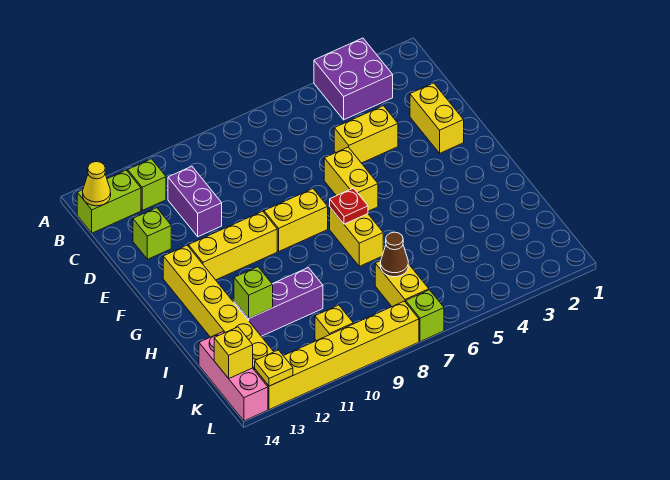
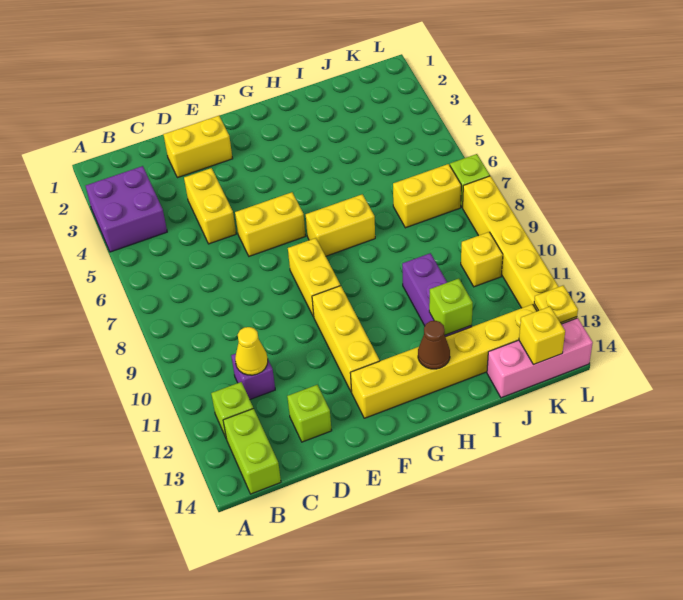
yellow cone B14 level 2 -> yellow cone C11 level 2
purple brick C11:D11 level 1 -> purple brick C11 level 1
red plate G7 level 2 -> none
brown cone J7 level 2 -> brown cone H13 level 2

